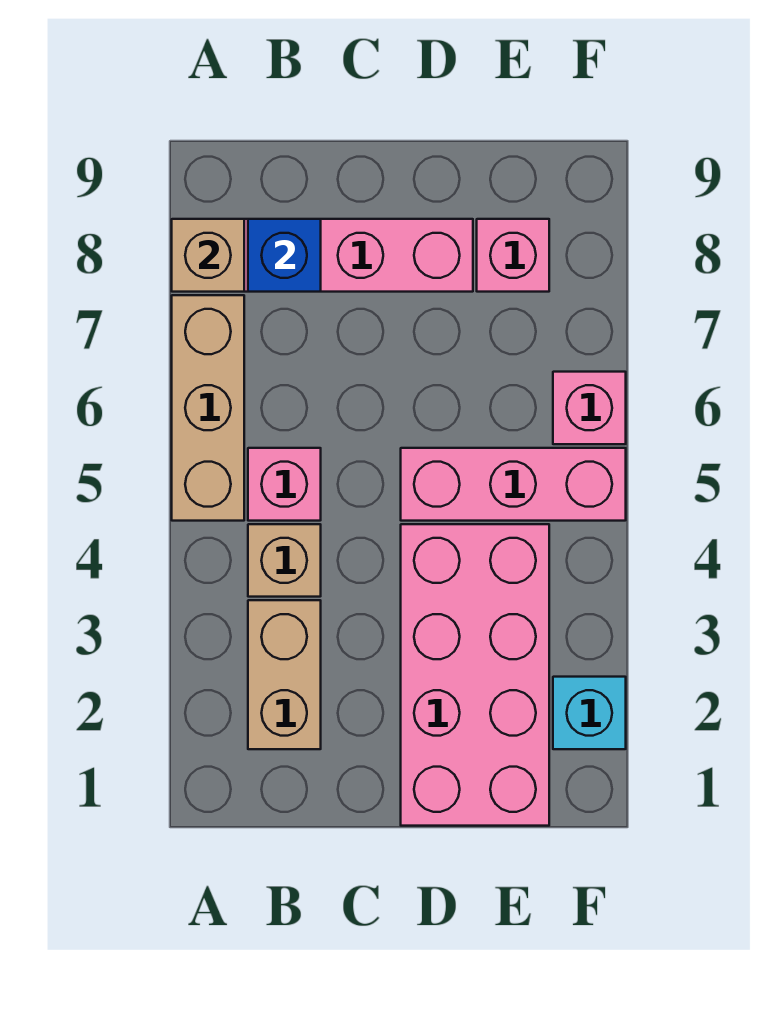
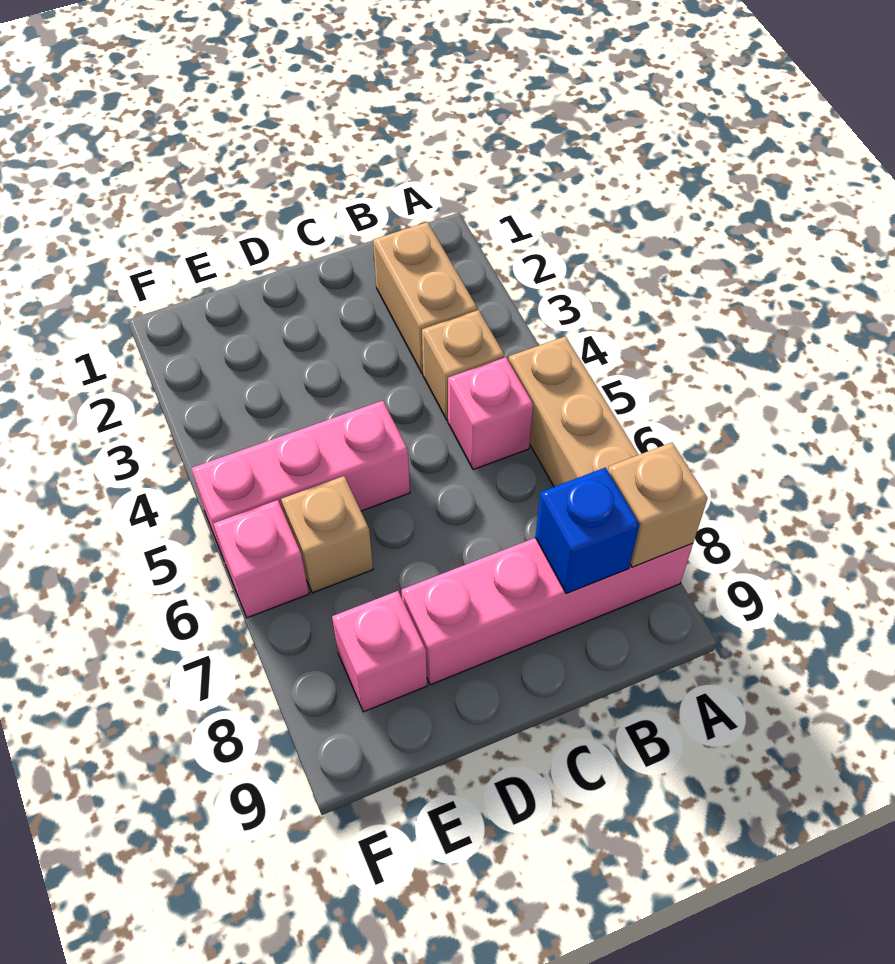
pink brick D1:E4 level 1 -> none
none -> tan brick E6 level 1
cyan brick F2 level 1 -> none

